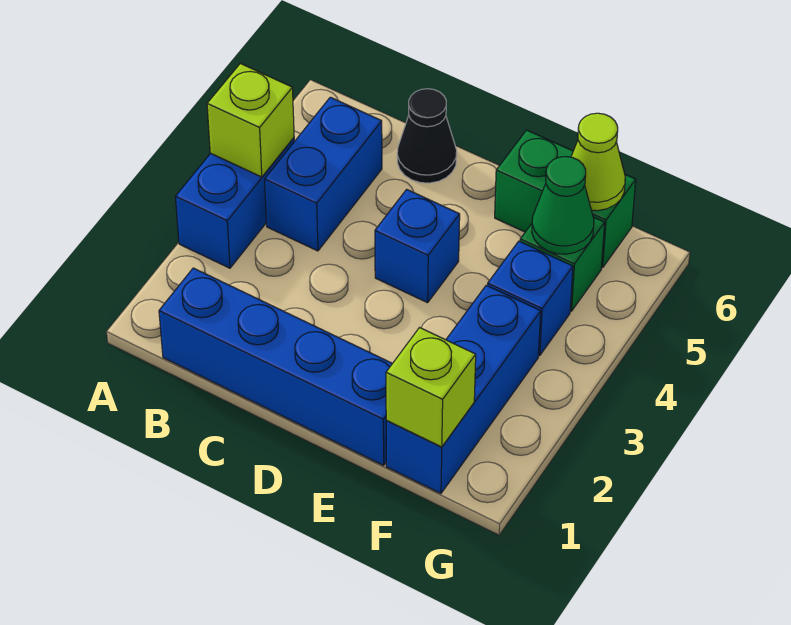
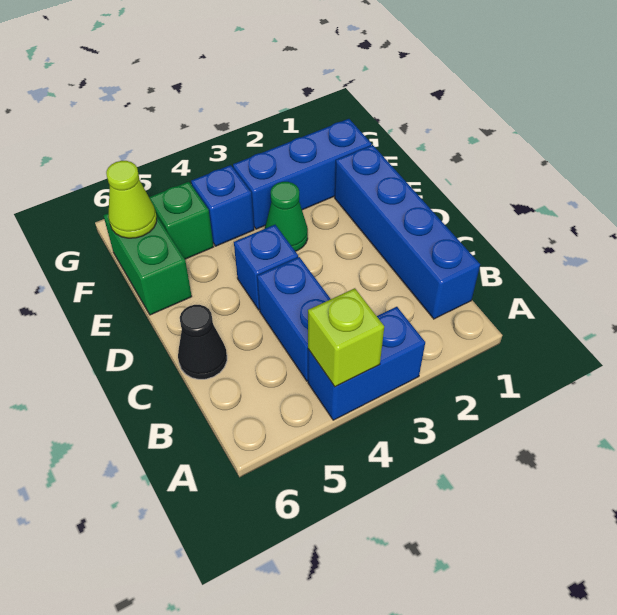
blue brick B4:B5 level 1 -> blue brick B4:C4 level 1
lime brick F1 level 2 -> none
green cone F5 level 2 -> green cone E3 level 1

